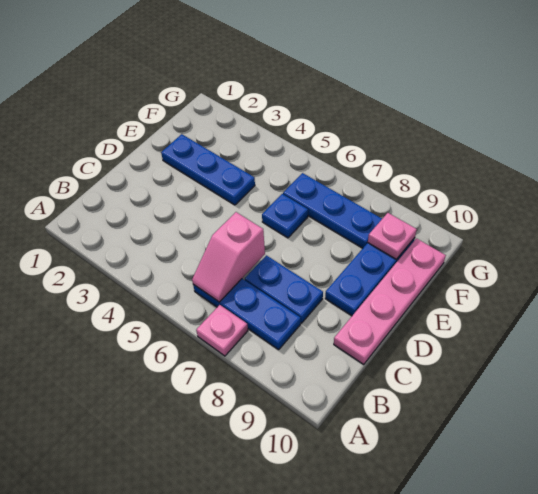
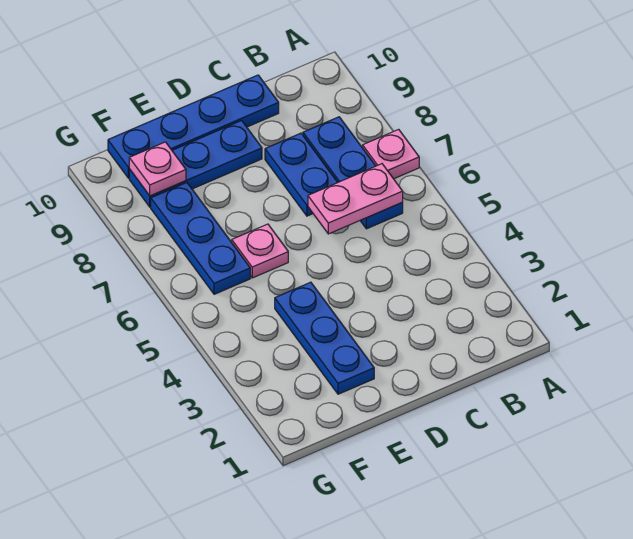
pink slope B6:C6 level 2 top C -> pink plate B6:C6 level 2
pink plate C10:F10 level 1 -> blue plate C10:F10 level 1
blue plate E6 level 1 -> pink plate E6 level 1

